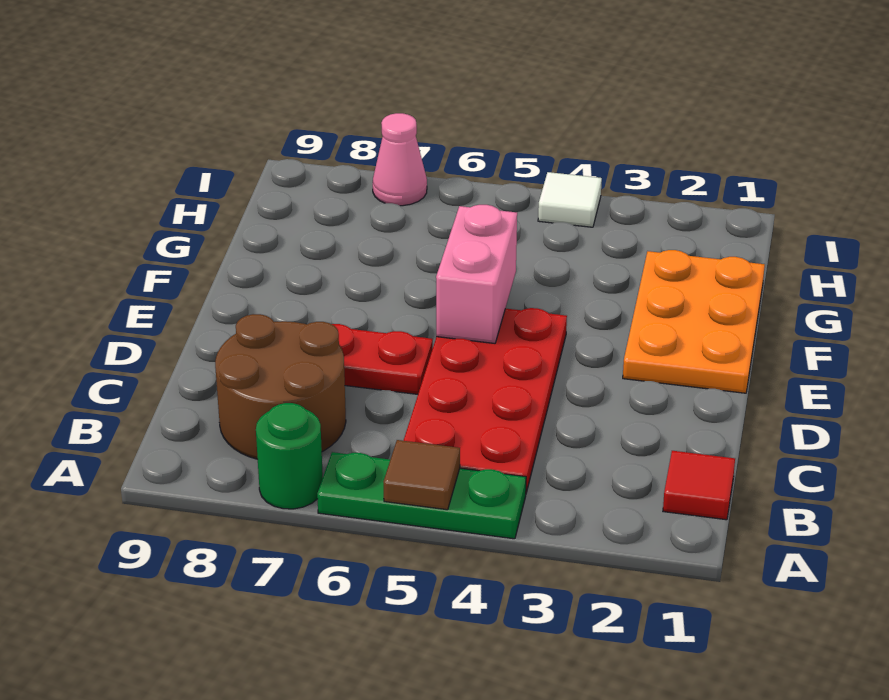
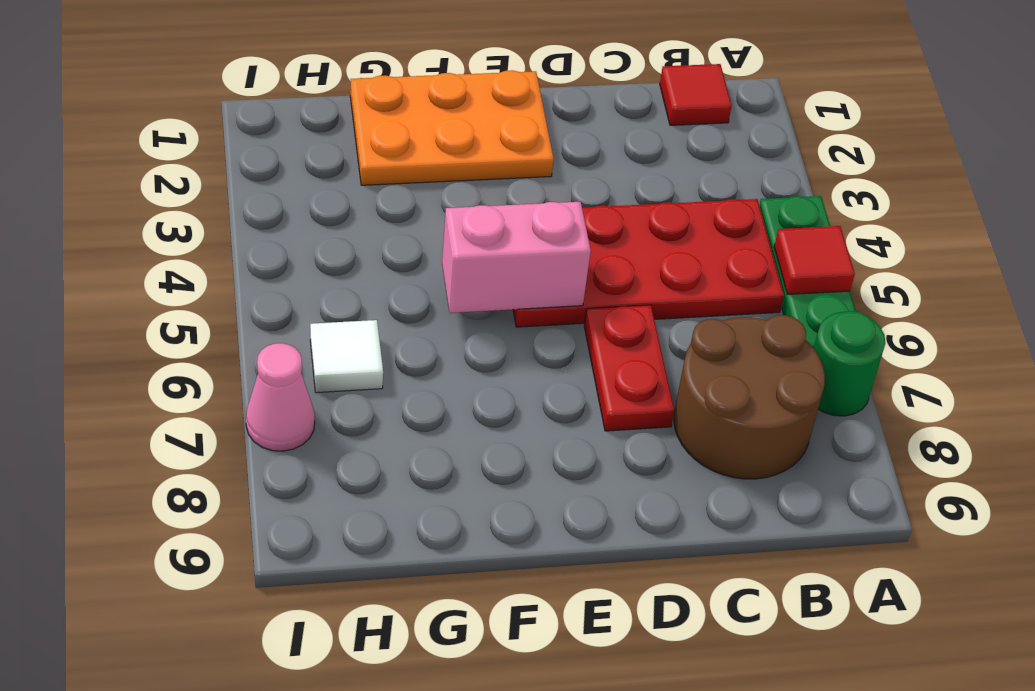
brown tile A5 level 2 -> red tile A5 level 2
white tile I4 level 1 -> white tile H6 level 1

